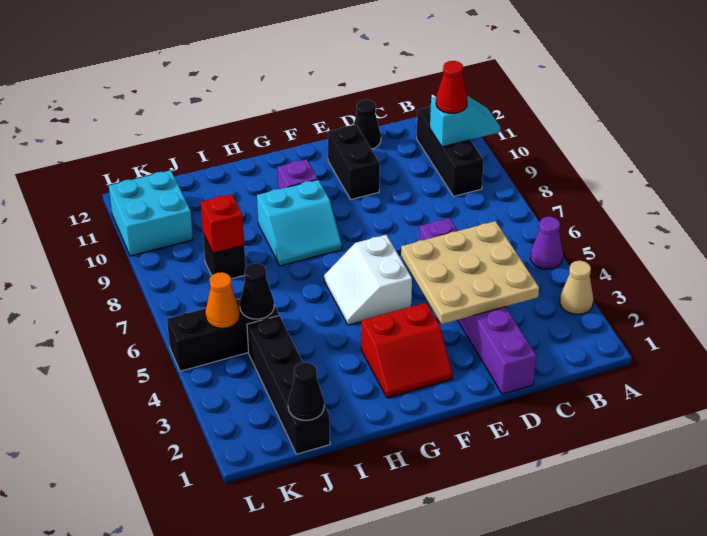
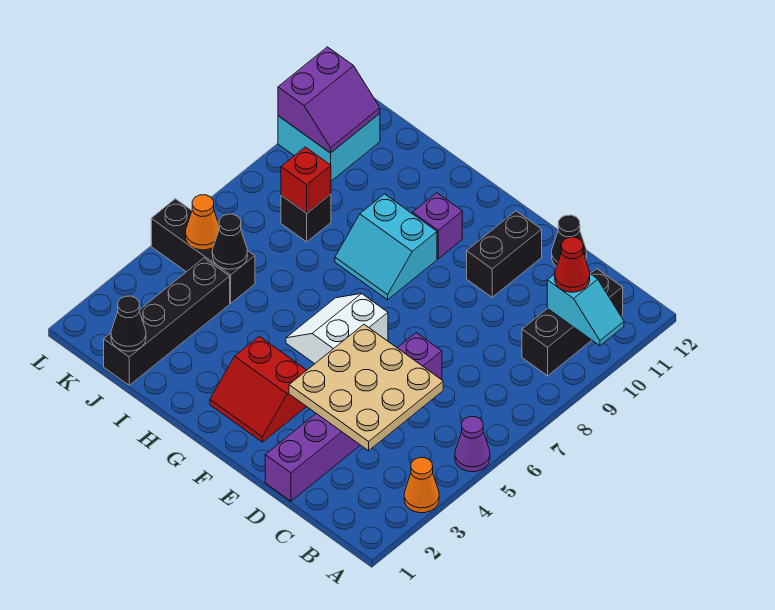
tan cone A3 level 1 -> orange cone A3 level 1
none -> purple slope K10:L11 level 2 top L

